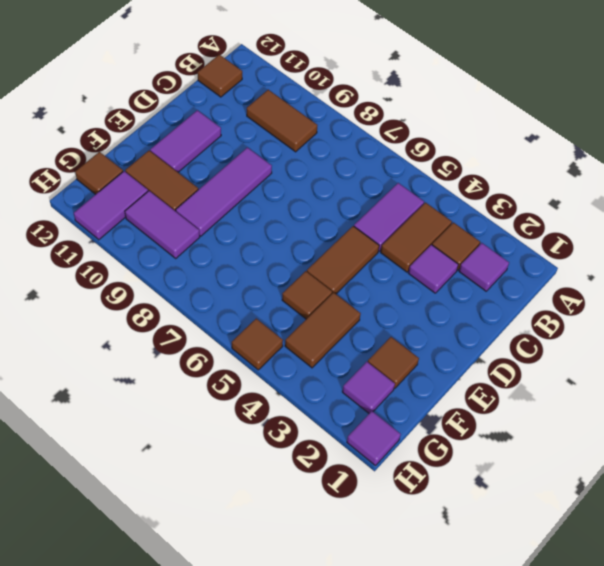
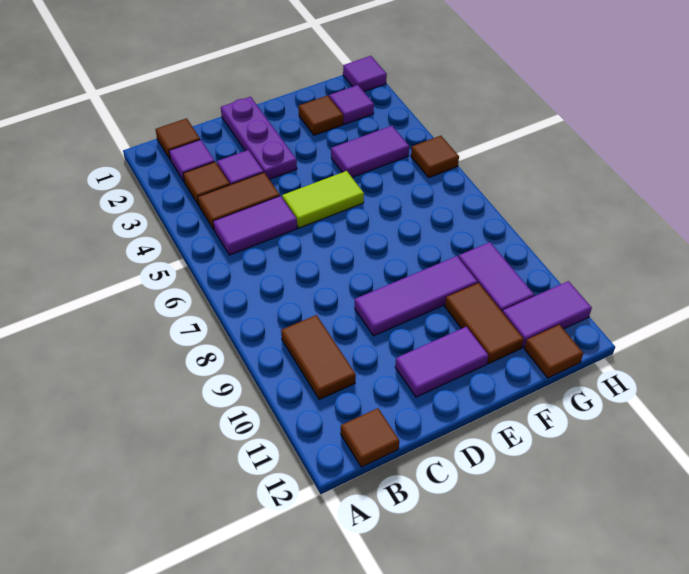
none -> purple plate D1:D3 level 1
brown tile D5:E5 level 1 -> lime tile D5:E5 level 1
brown tile F4:G4 level 1 -> purple tile F4:G4 level 1
brown tile F5 level 1 -> brown tile B1 level 1

